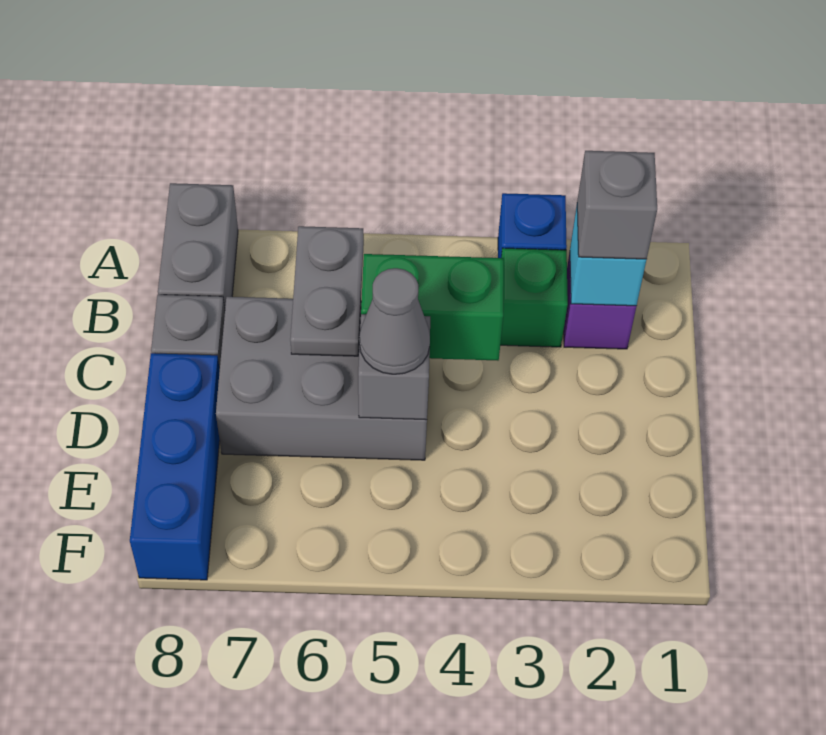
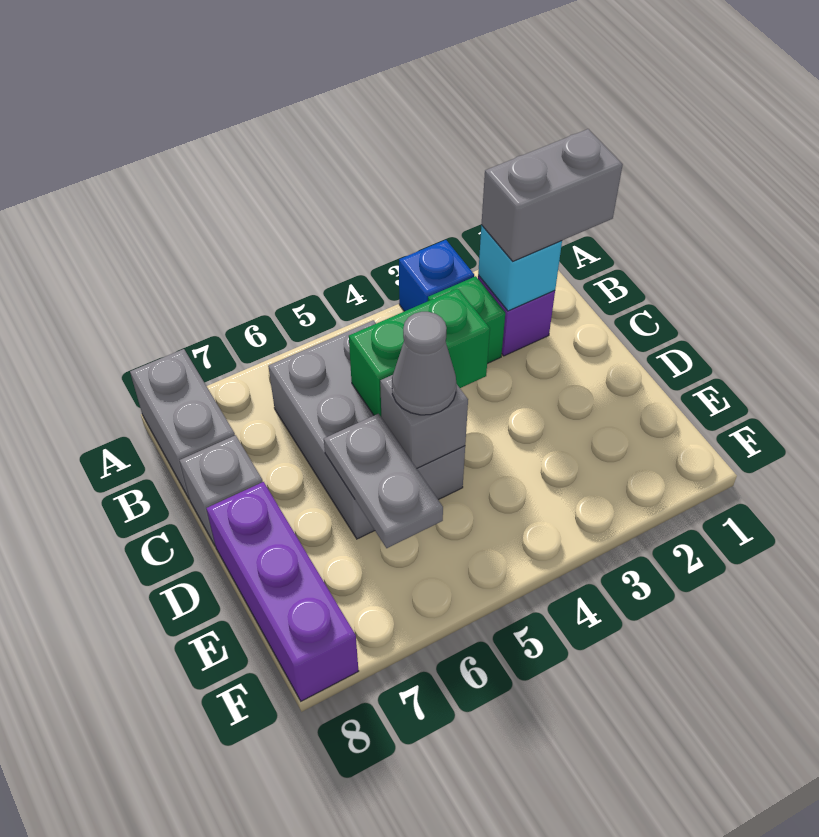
grey brick B2 level 3 -> grey brick B1:B2 level 3
grey plate B6:C6 level 2 -> grey plate D6:E6 level 2
grey brick C5:D7 level 1 -> grey brick B5:D6 level 1
blue brick D8:F8 level 1 -> purple brick D8:F8 level 1

